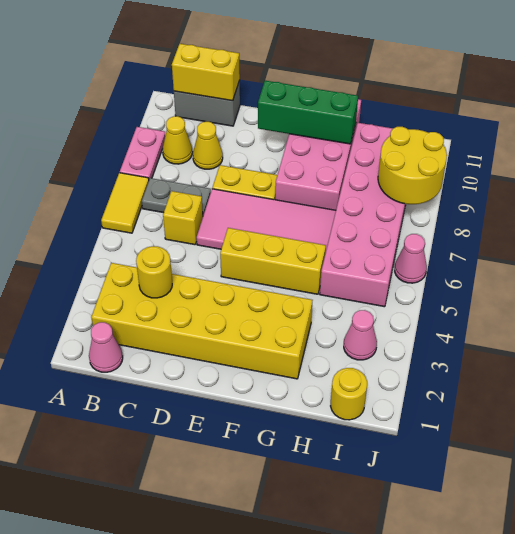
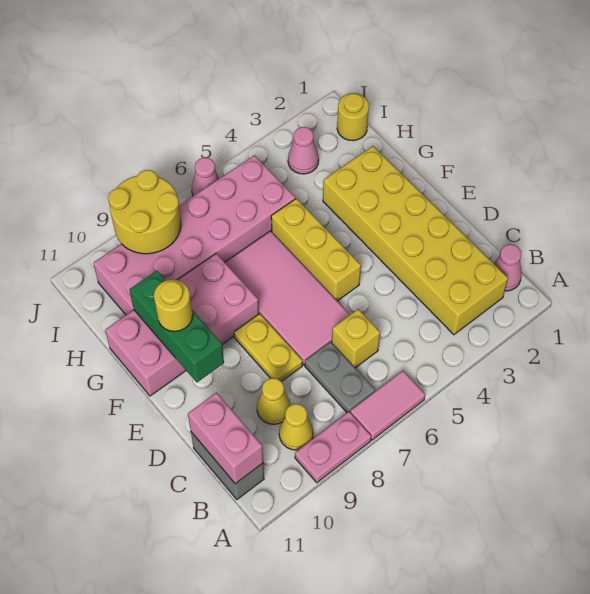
yellow tile A6:A7 level 1 -> pink tile A6:A7 level 1
yellow brick B11:C11 level 2 -> pink brick B11:C11 level 2
yellow round brick C3 level 2 -> yellow round brick F10 level 3

